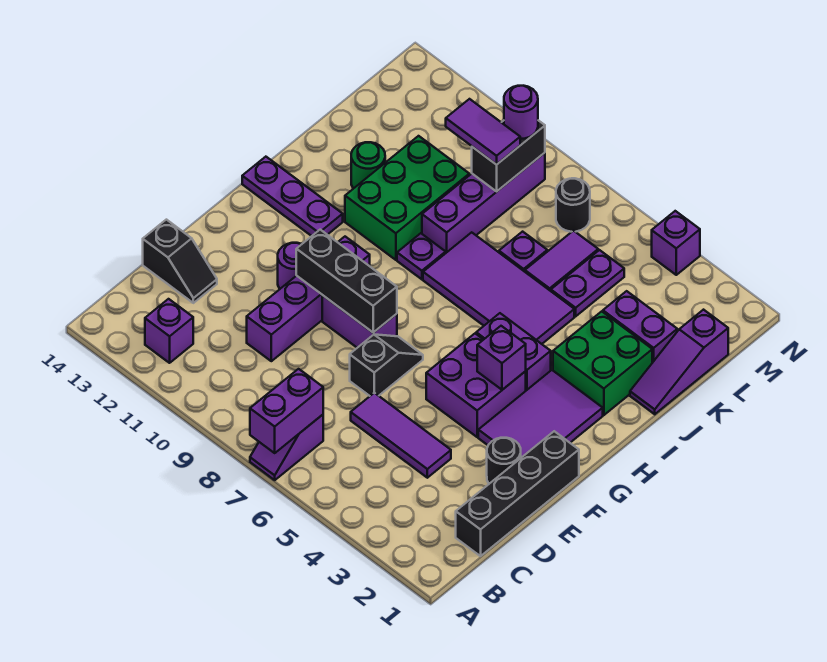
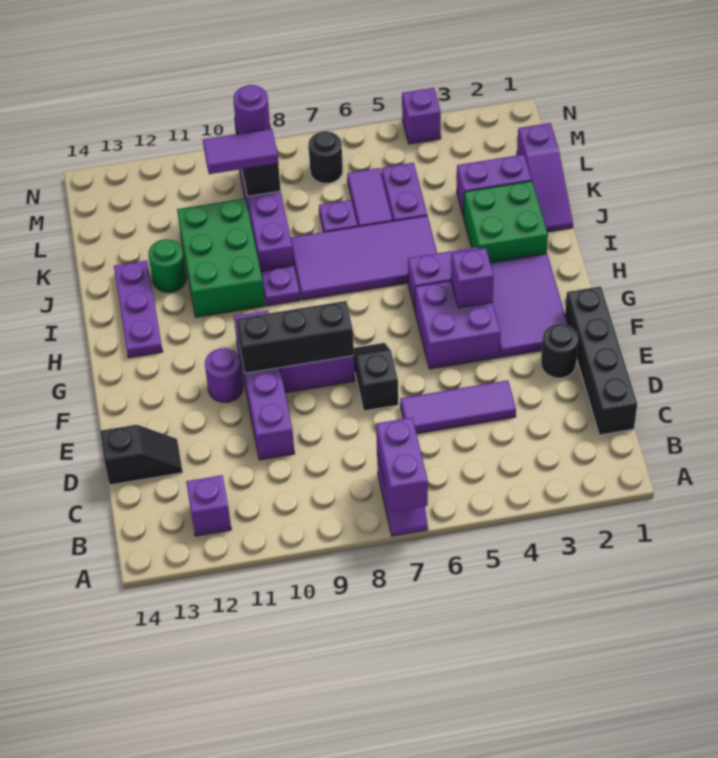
purple plate H12:H14 level 1 -> purple plate H13:J13 level 1

